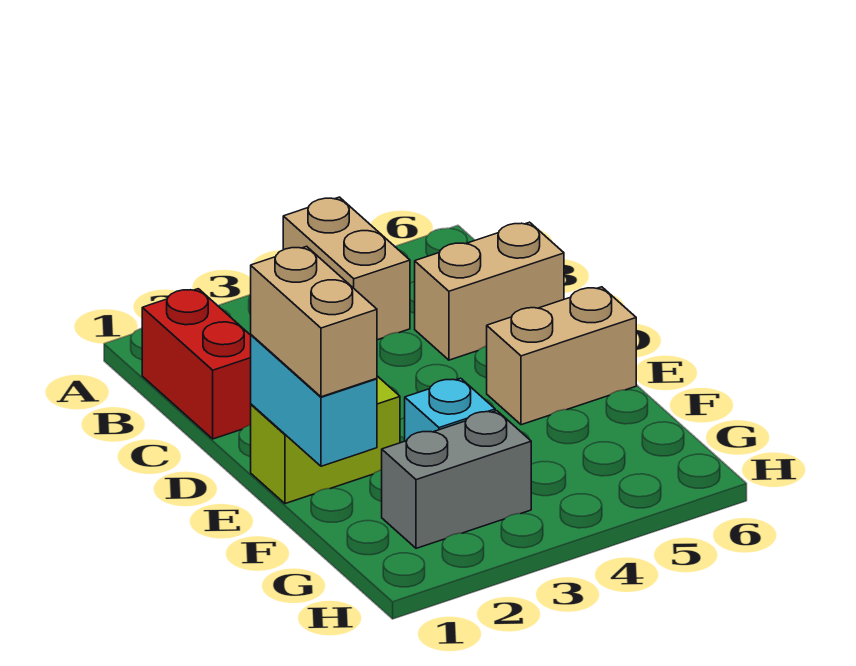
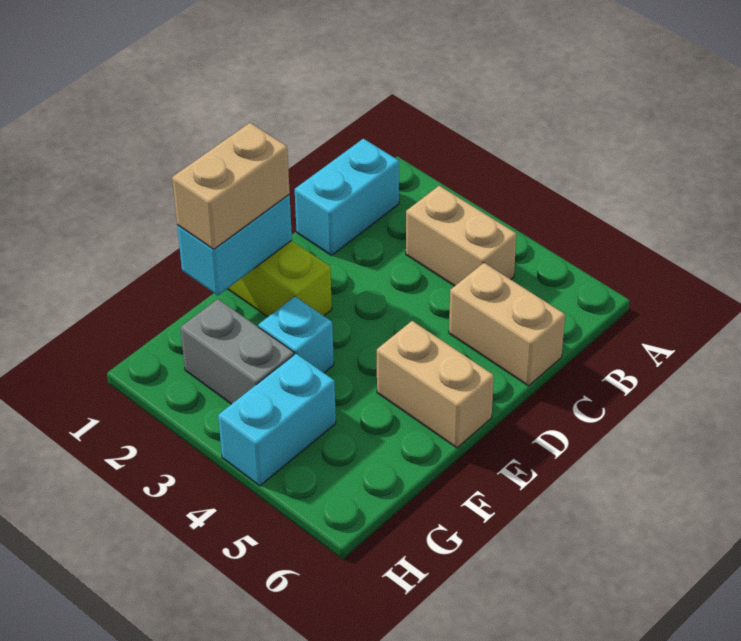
tan brick A4:B4 level 1 -> tan brick B3:B4 level 1
red brick B1:C1 level 1 -> cyan brick B1:C1 level 1
none -> cyan brick G4:H4 level 1

